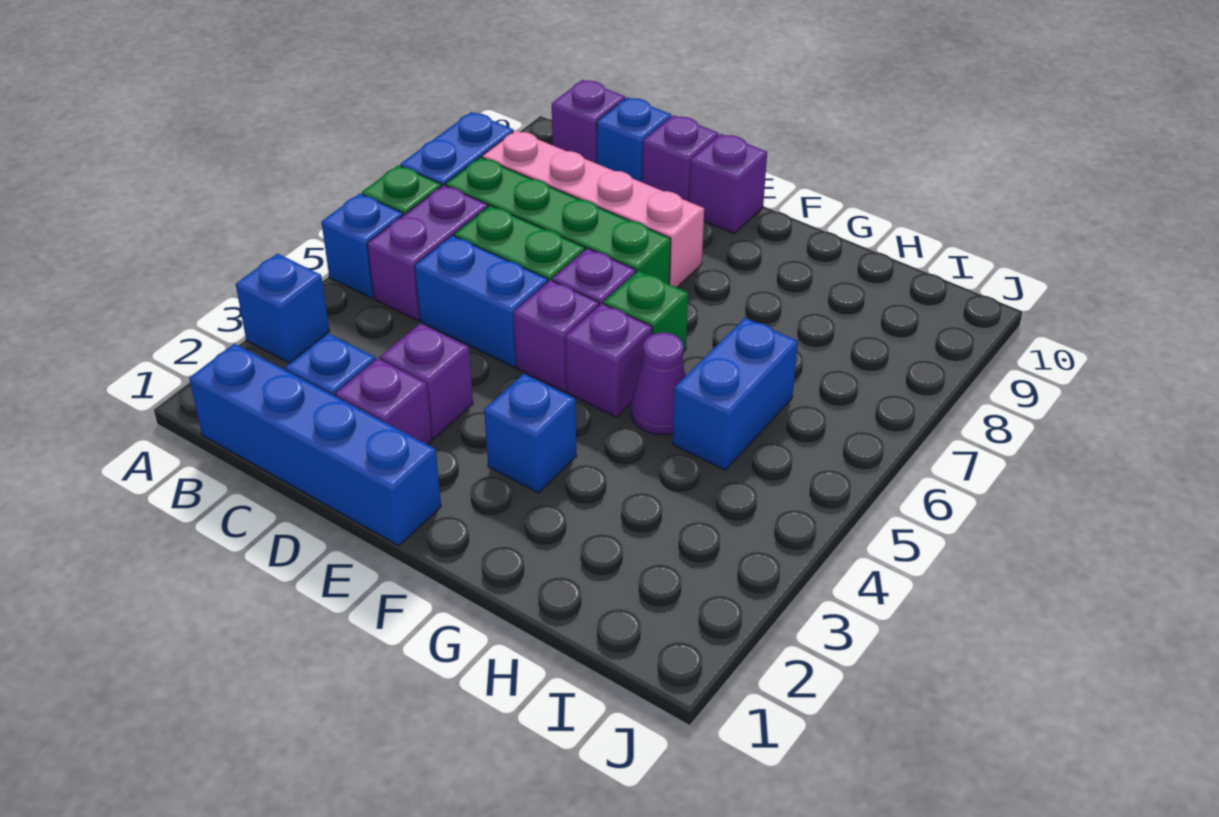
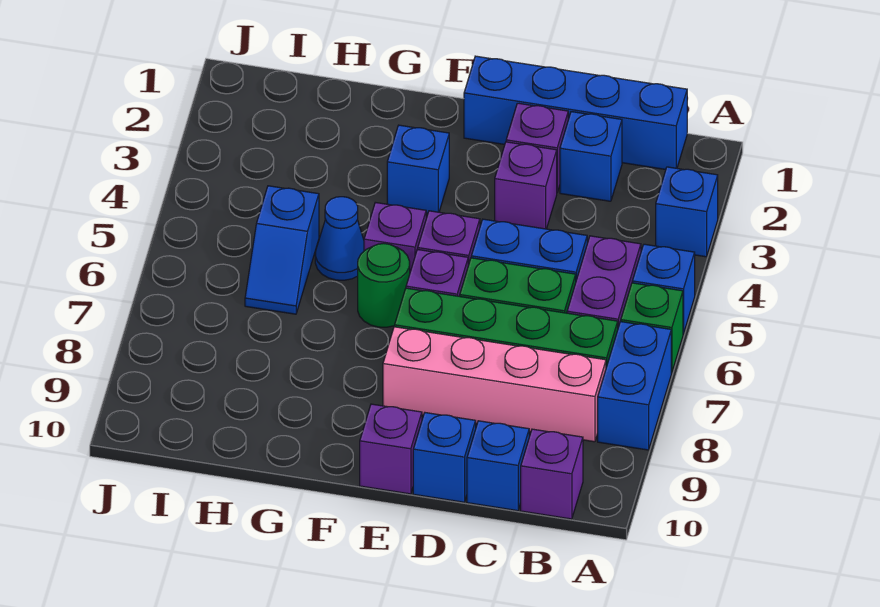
purple brick D10 level 1 -> blue brick D10 level 1
green brick F6 level 1 -> green round brick F6 level 1
purple cone G5 level 1 -> blue cone G5 level 1
blue brick H5:H6 level 1 -> blue slope H5:H6 level 1 top 5

